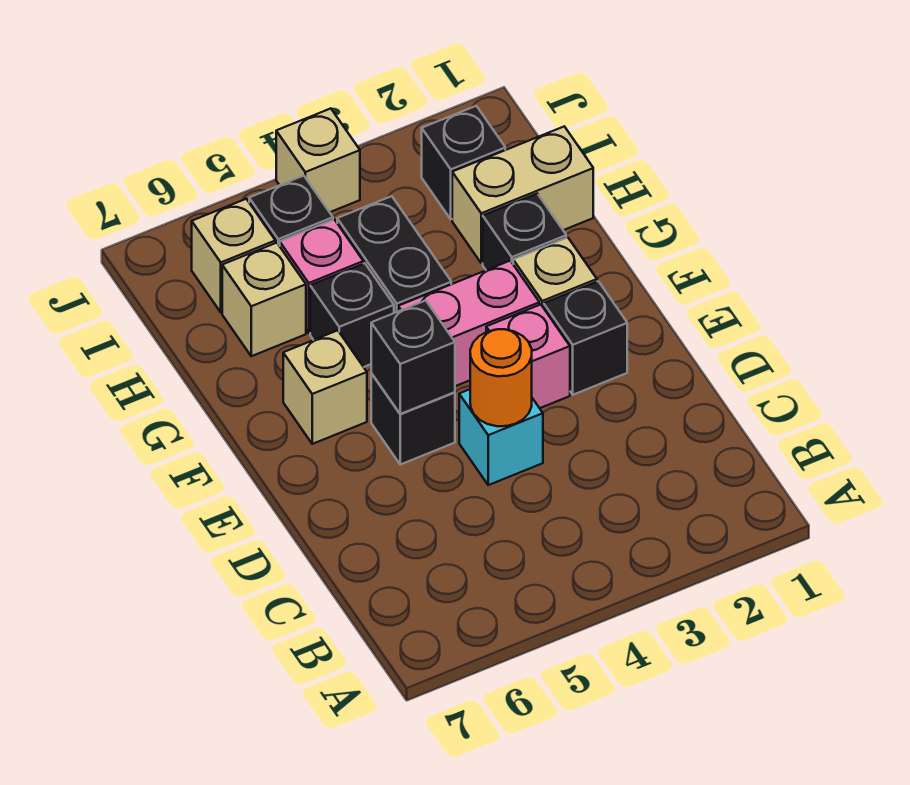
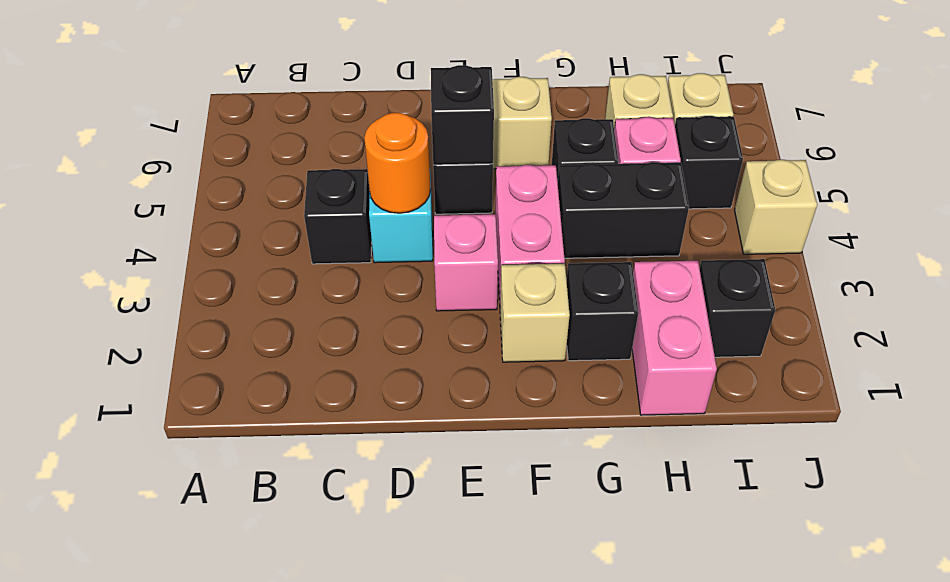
black brick E2 level 1 -> black brick C4 level 1
tan brick H1:H2 level 1 -> pink brick H1:H2 level 1

